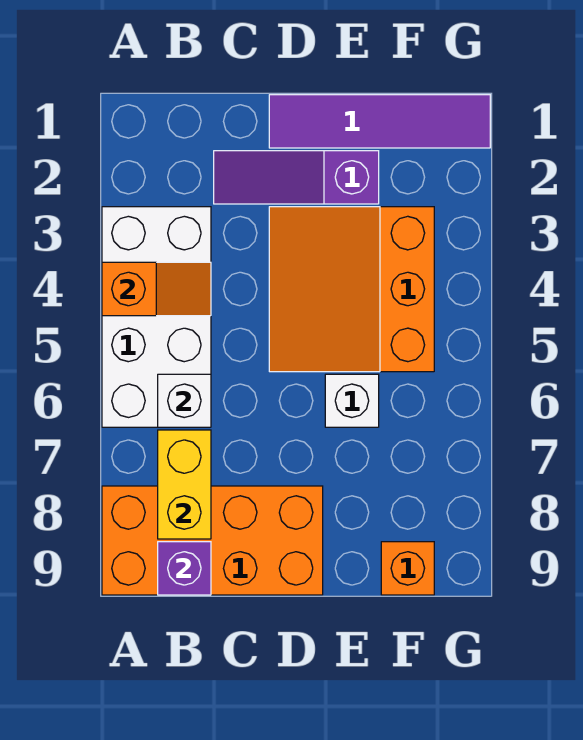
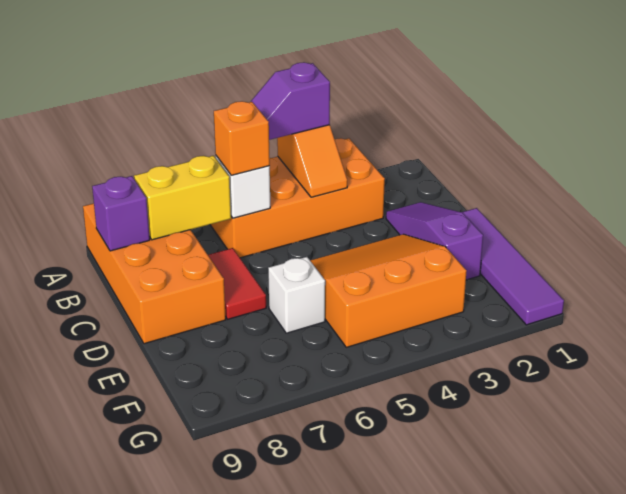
white brick A3:B6 level 1 -> orange brick A3:B6 level 1
none -> purple slope A4:A5 level 3 top 4
none -> red tile C7:D7 level 1
orange brick F9 level 1 -> orange brick B6 level 3

